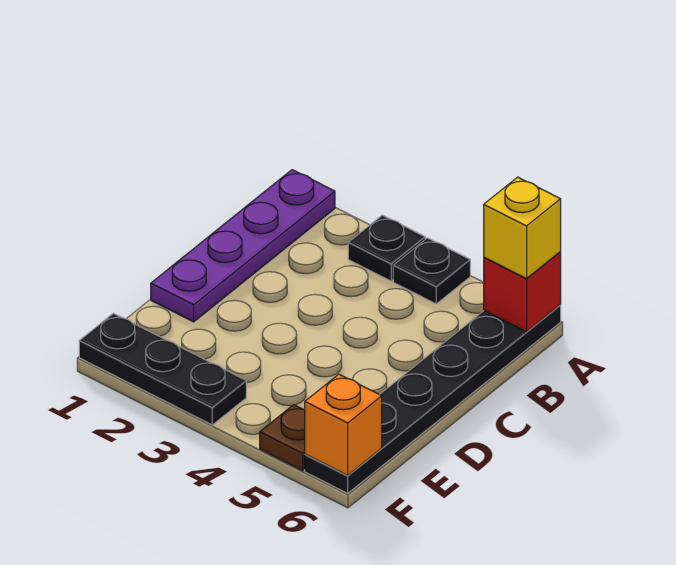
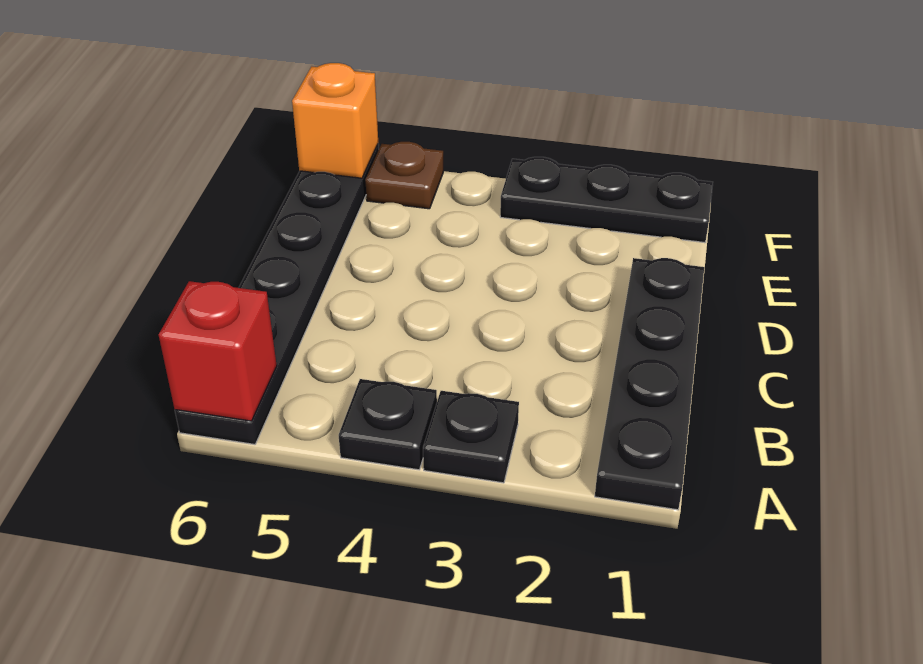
purple plate A1:D1 level 1 -> black plate A1:D1 level 1
yellow brick A6 level 3 -> none

